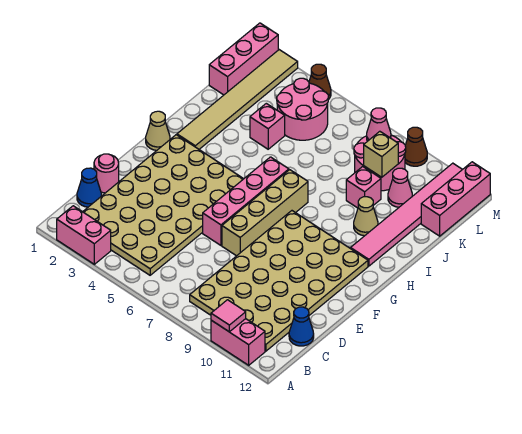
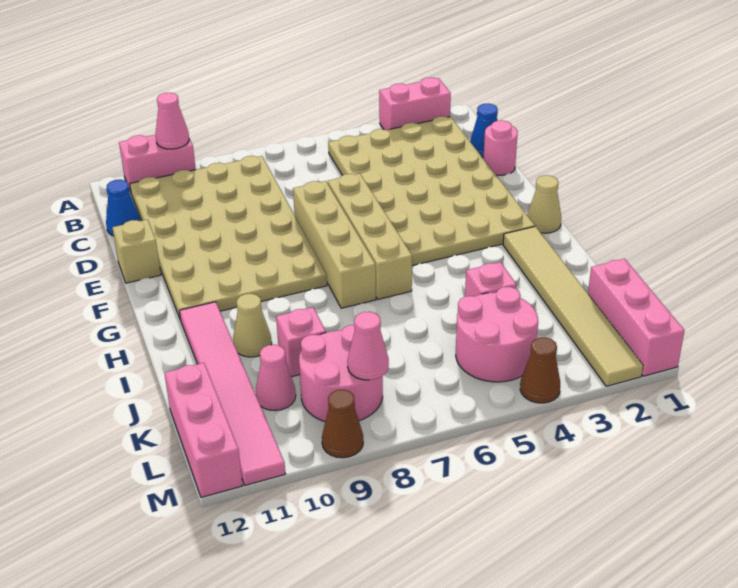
pink tile A10 level 2 -> pink cone A10 level 2
pink brick E6:H6 level 1 -> tan brick E6:H6 level 1
tan brick K9 level 2 -> tan brick E12 level 1

